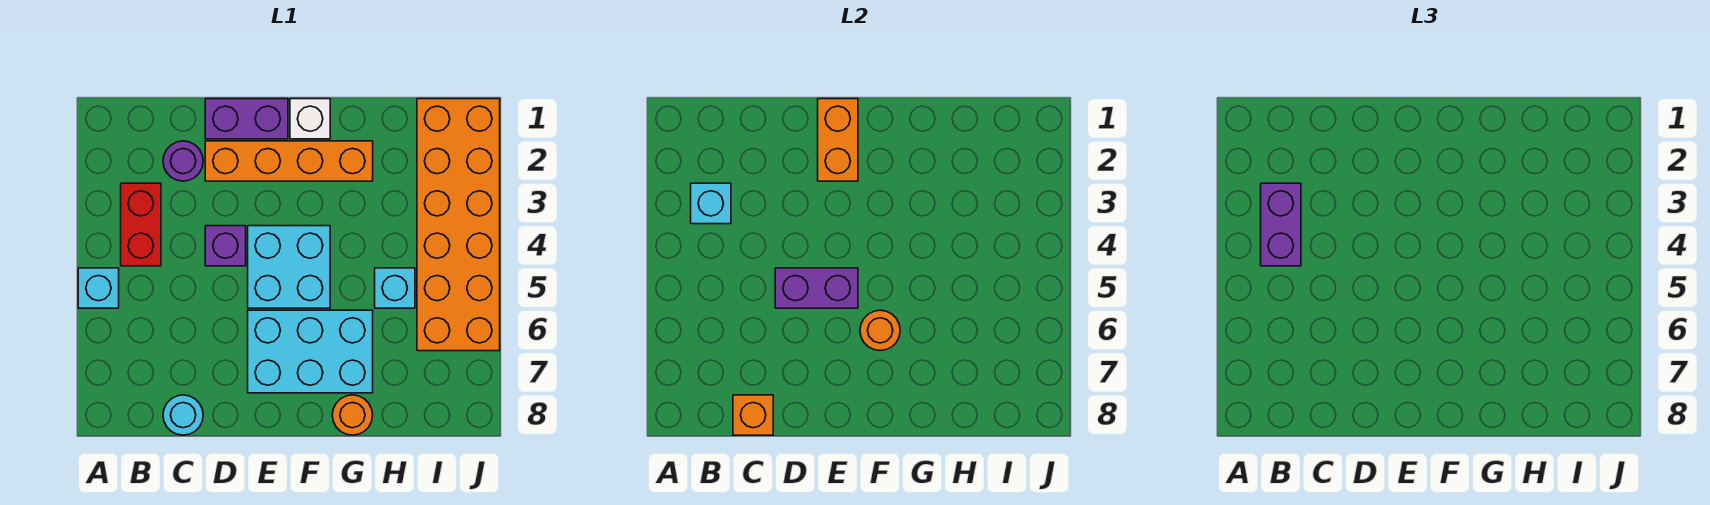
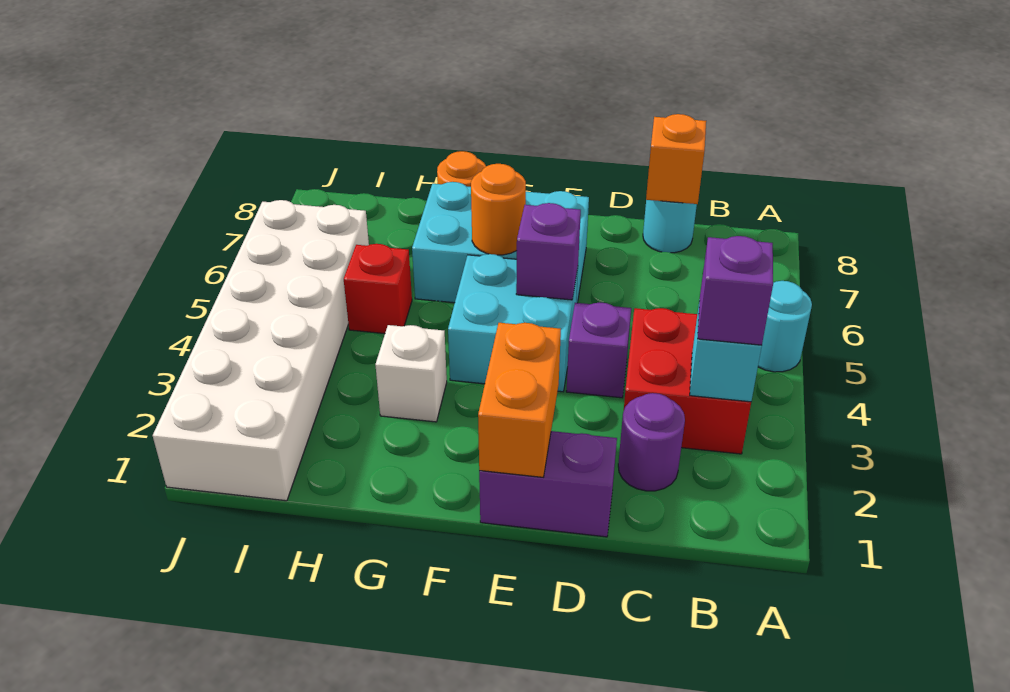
cyan brick A5 level 1 -> cyan round brick A5 level 1
red brick B3:B4 level 1 -> red brick B3:C4 level 1
purple brick B3:B4 level 3 -> purple brick B3 level 3
orange brick D2:G2 level 1 -> none
purple brick D5:E5 level 2 -> purple brick E5 level 2
white brick F1 level 1 -> white brick G3 level 1
cyan brick H5 level 1 -> red brick H5 level 1
orange brick I1:J6 level 1 -> white brick I1:J6 level 1

